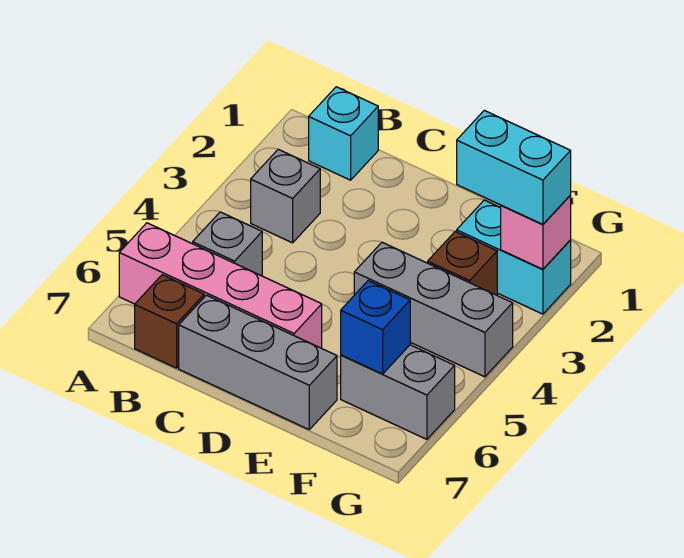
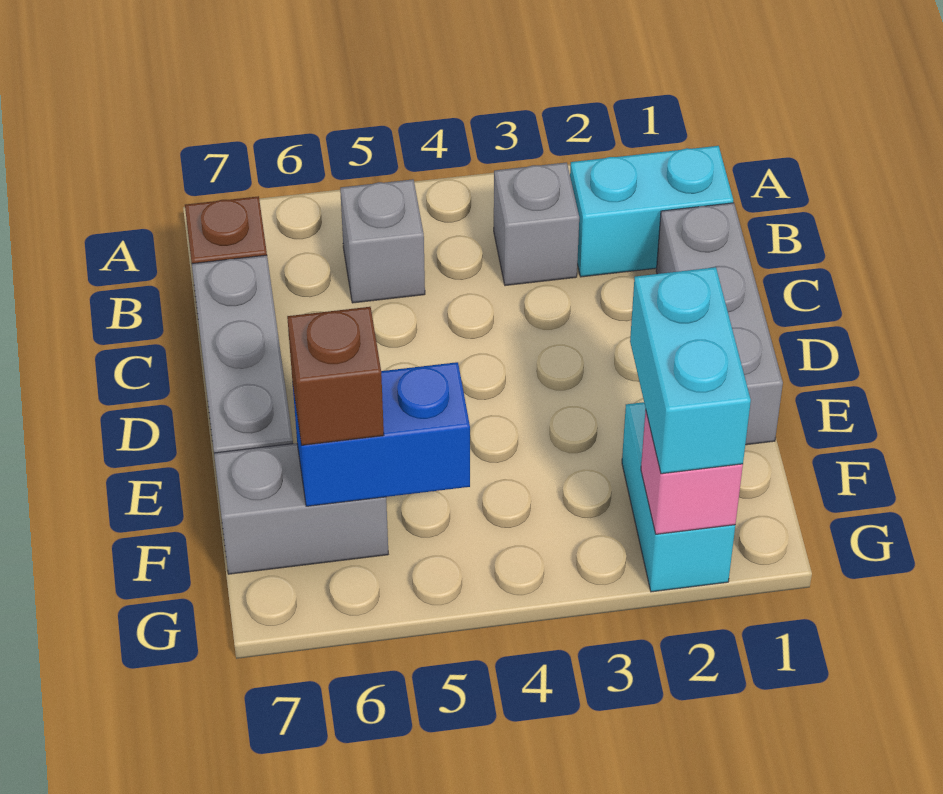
pink brick A6:D6 level 1 -> none
cyan brick B1 level 1 -> cyan brick B1:B2 level 1
grey brick E4:G4 level 1 -> grey brick C1:E1 level 1
brown brick F3 level 1 -> brown brick F6 level 3
grey brick F6:G6 level 1 -> grey brick F6:F7 level 1
blue brick F6 level 2 -> blue brick F5:F6 level 2

